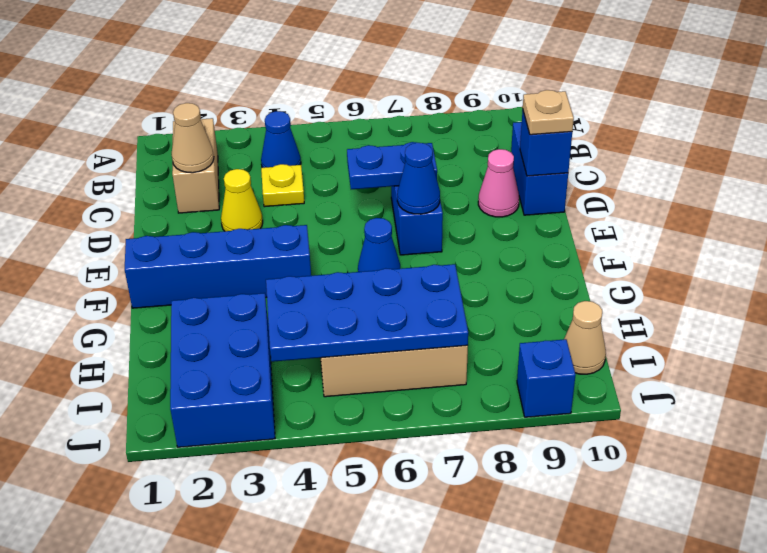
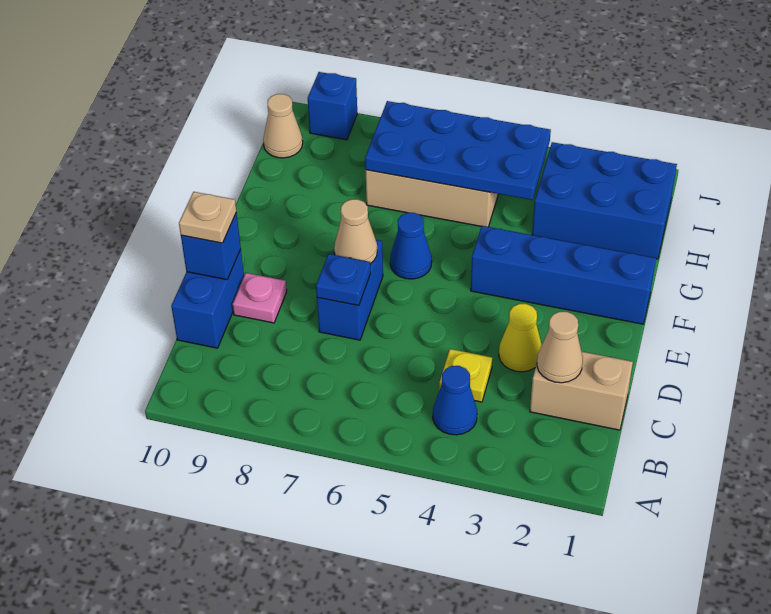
tan brick B2:C2 level 1 -> tan brick C1:C2 level 1
blue plate D6:D7 level 2 -> blue plate D7 level 2
pink cone D9 level 1 -> pink plate D9 level 1
blue cone E7 level 2 -> tan cone E7 level 2
blue brick H2:J3 level 1 -> blue brick H1:I3 level 1

